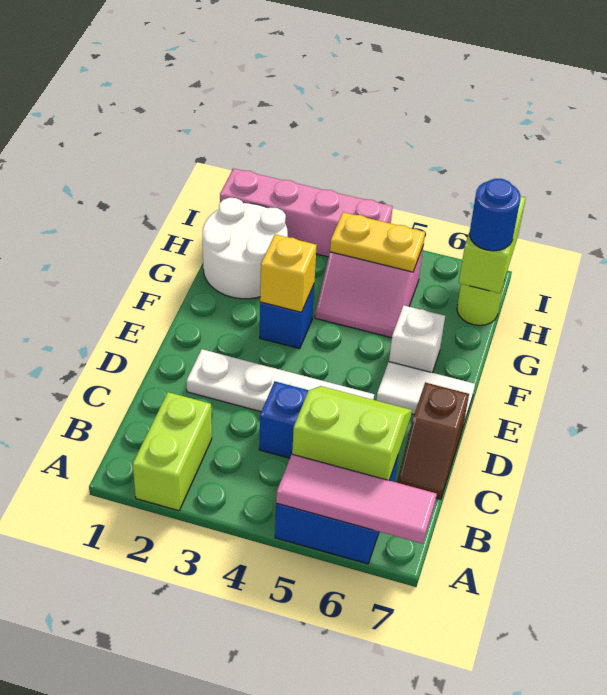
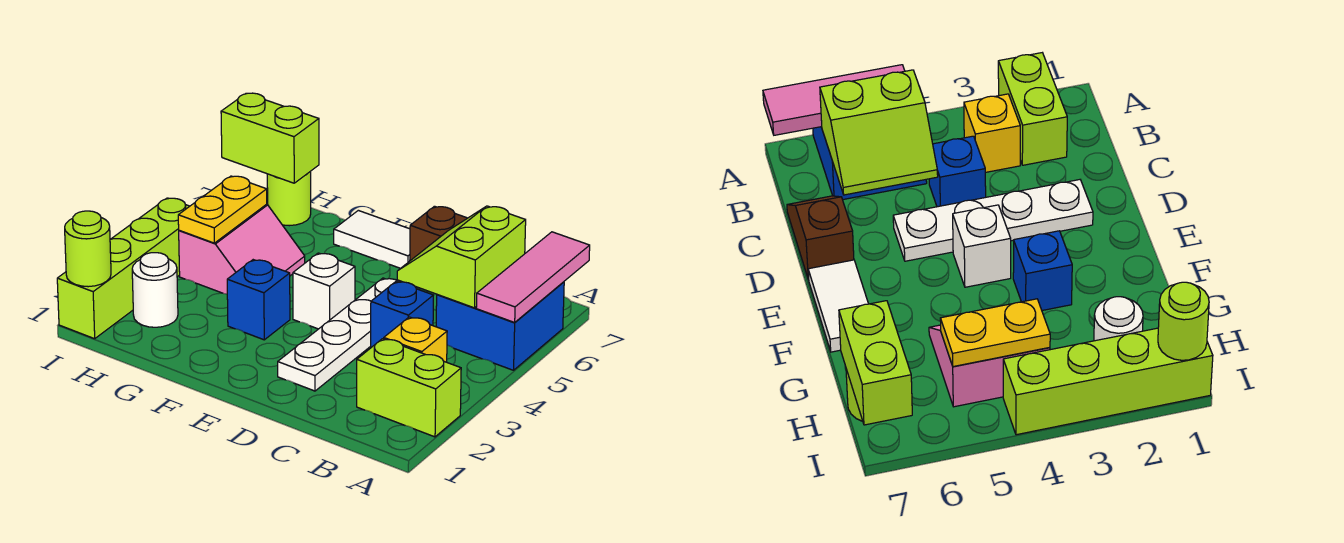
white tile E6:E7 level 1 -> white tile E7:F7 level 1
yellow brick F3 level 2 -> yellow brick B3 level 1
white brick F6 level 1 -> white brick E4 level 1
white round brick G1:H2 level 1 -> white round brick H2 level 1
blue round brick H7 level 3 -> none
pink brick I1:I4 level 1 -> lime brick I1:I4 level 1
none -> lime round brick I1 level 2

